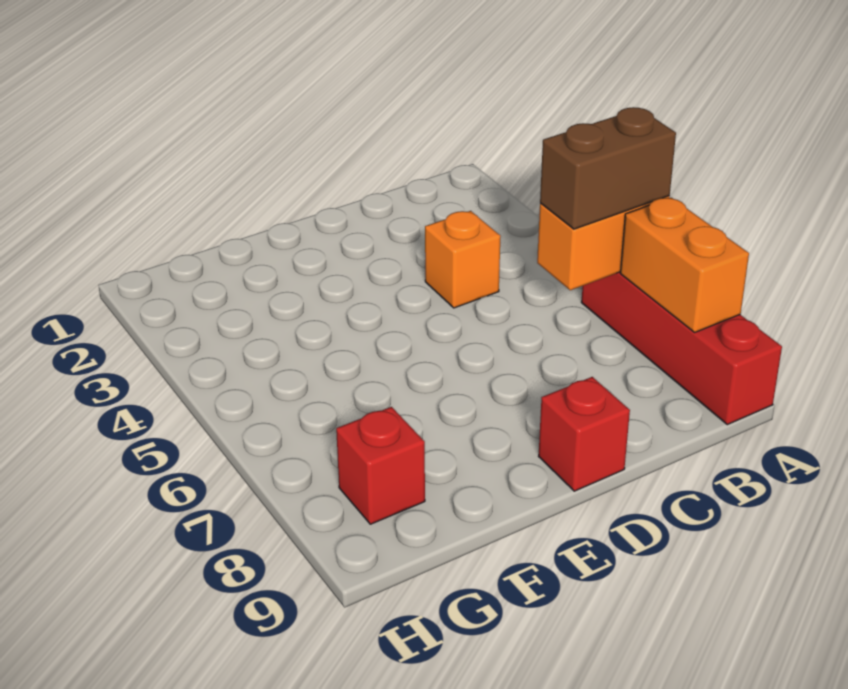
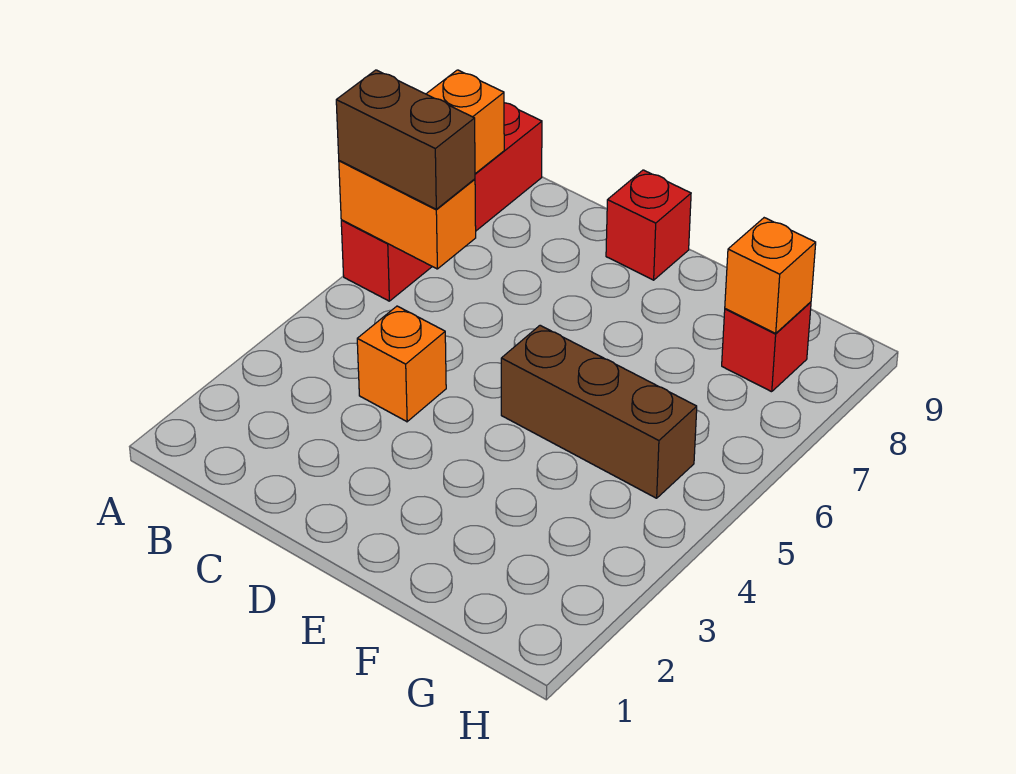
none -> brown brick E5:G5 level 1
none -> orange brick G8 level 2

